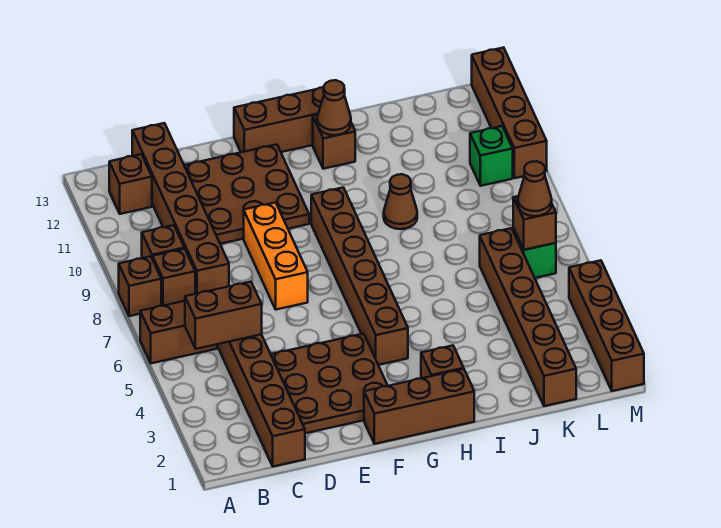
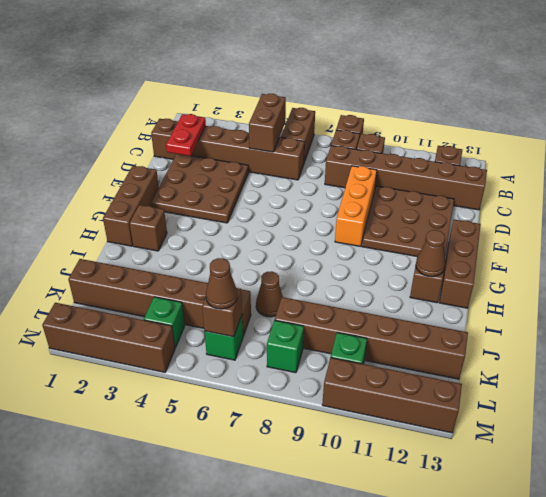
none -> red plate C2:D2 level 2
orange brick E7:E9 level 1 -> orange brick D9:F9 level 1
brown brick G4:G9 level 1 -> brown brick K8:K13 level 1
brown cone I9 level 1 -> brown cone J7 level 1
none -> green brick L4 level 1
none -> green brick L8 level 1

